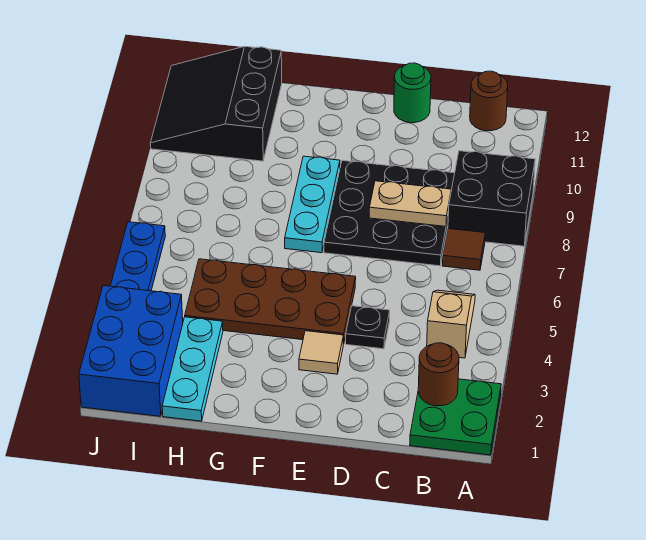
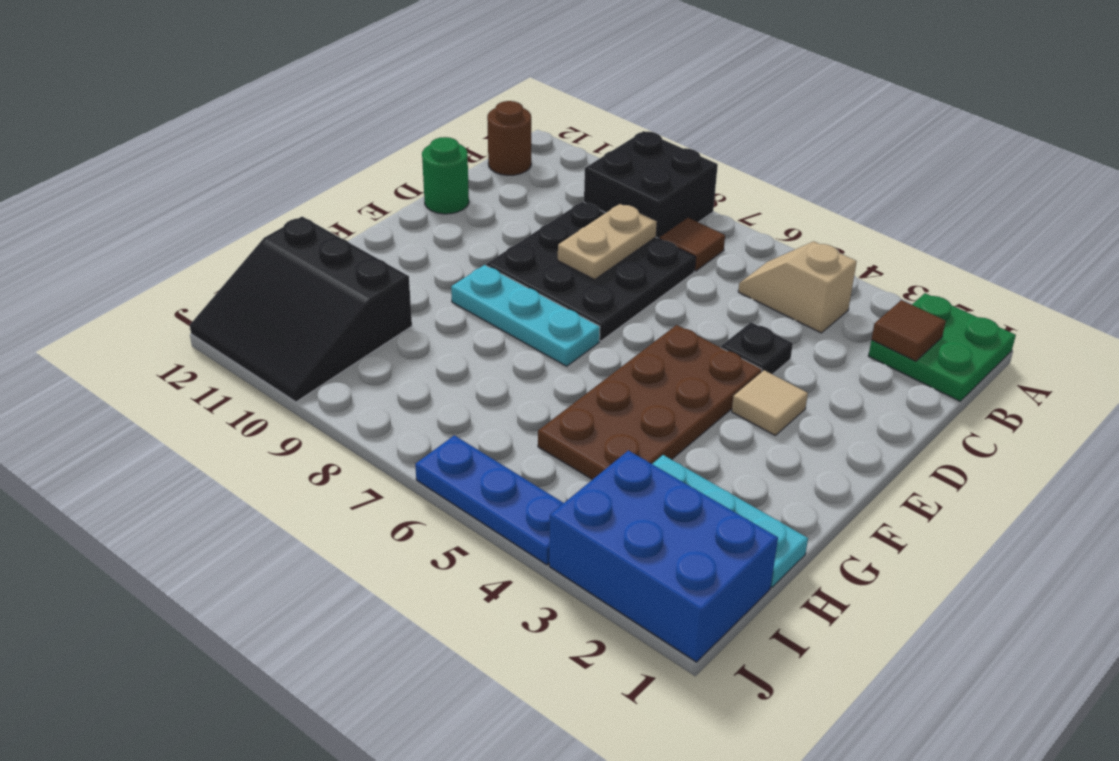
brown round brick B2 level 2 -> brown tile B2 level 2

